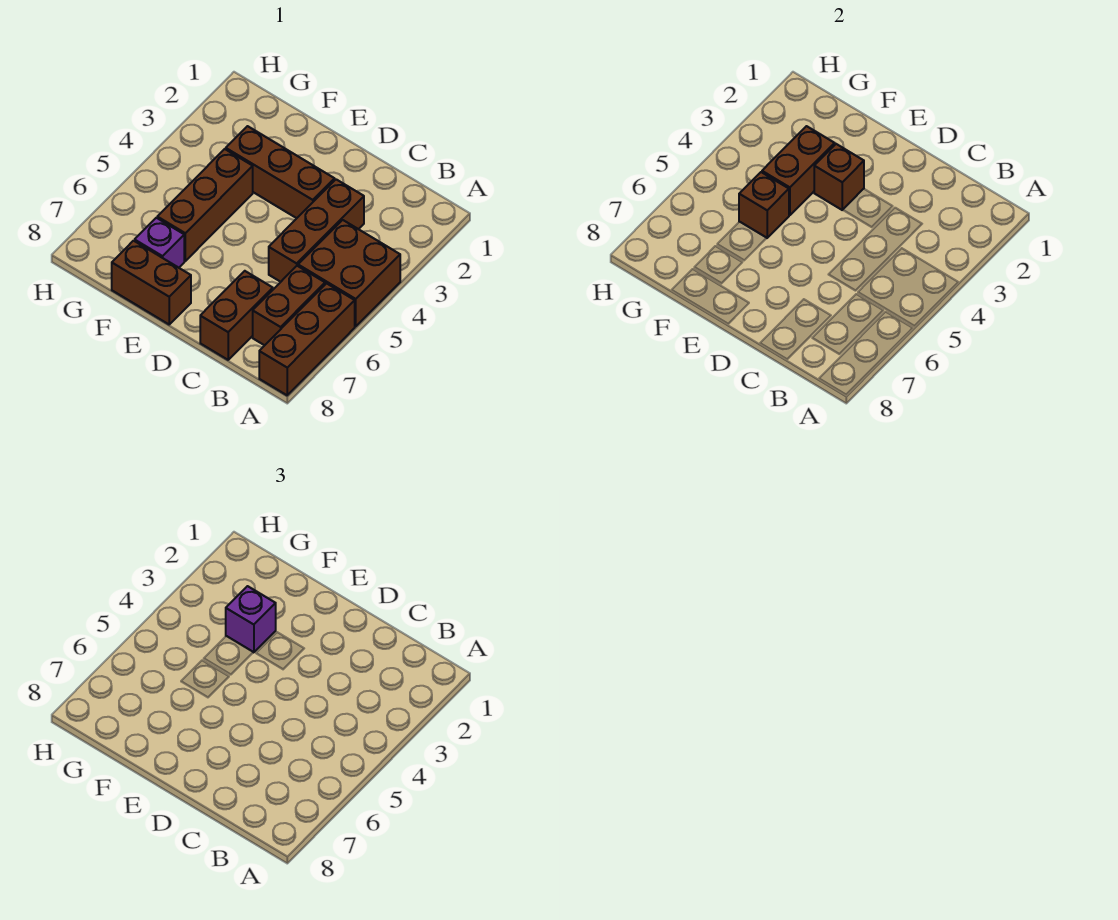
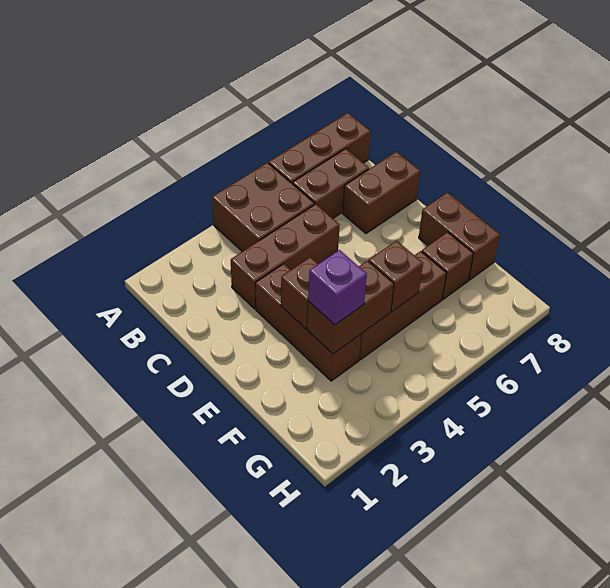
purple brick F7 level 1 -> brown brick F7 level 1

